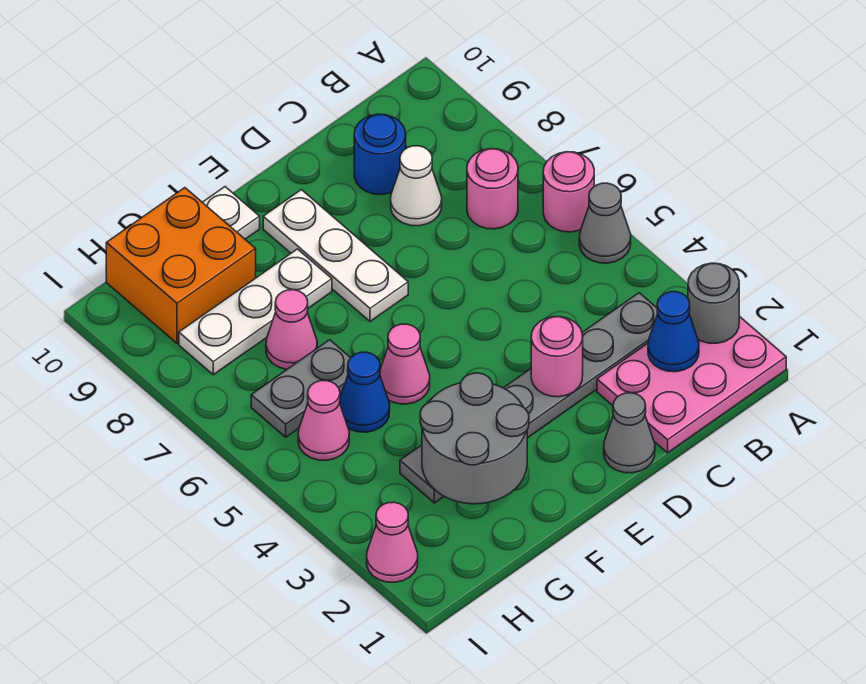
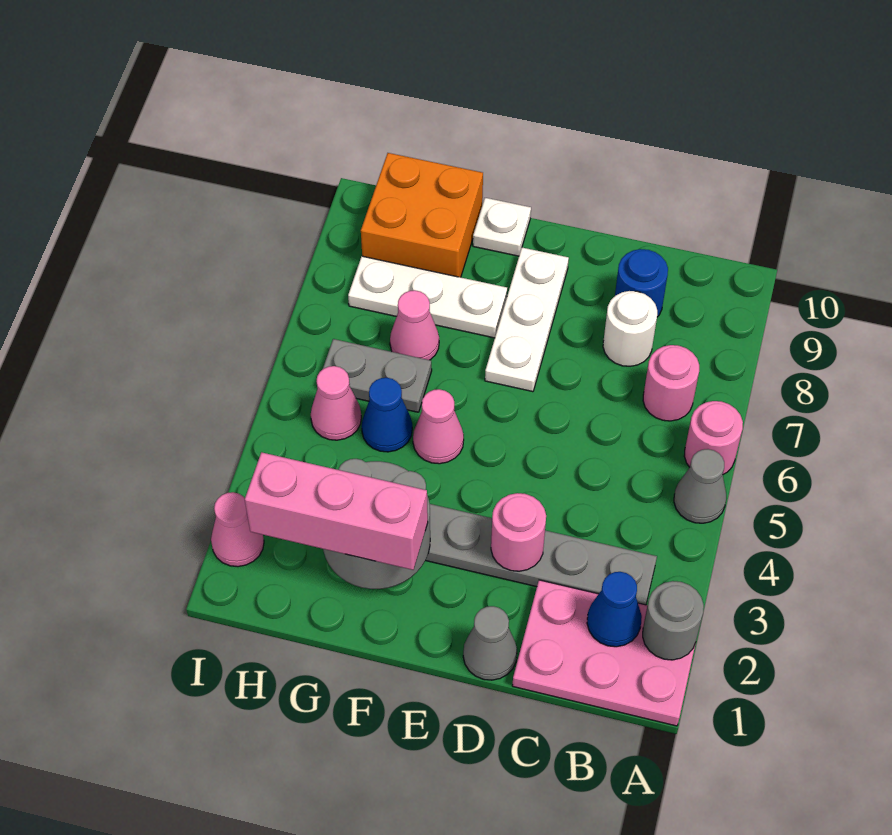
white cone C8 level 1 -> white round brick C8 level 1
none -> pink brick F2:H2 level 3

